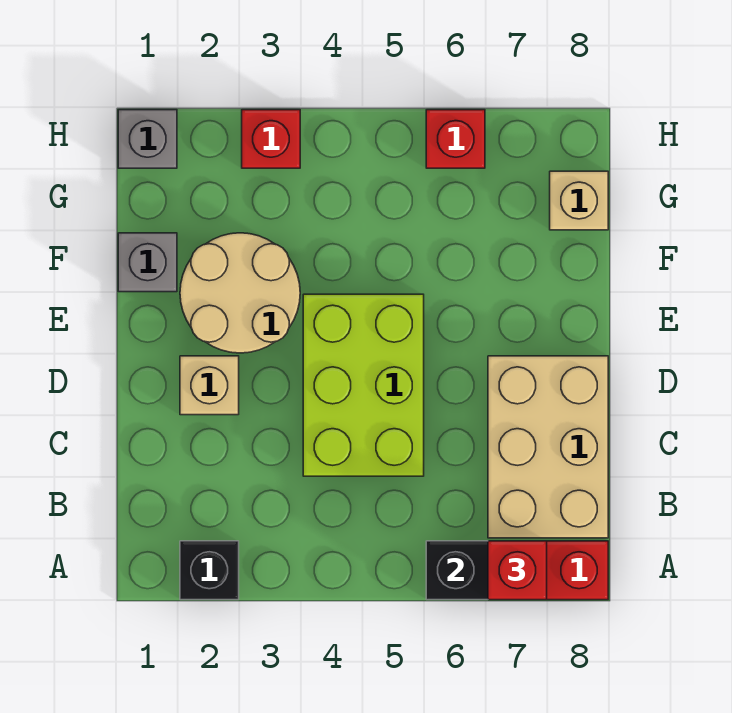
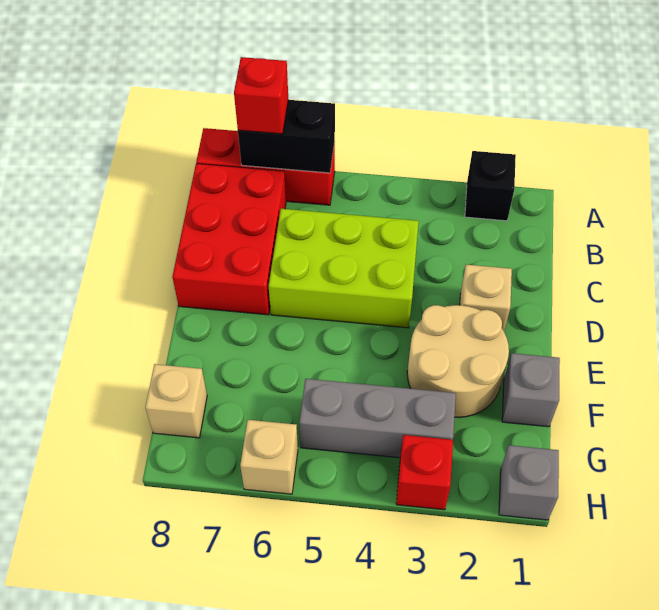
tan brick B7:D8 level 1 -> red brick B7:D8 level 1
lime brick C4:E5 level 1 -> lime brick C4:D6 level 1
none -> grey brick G3:G5 level 1
red brick H6 level 1 -> tan brick H6 level 1

